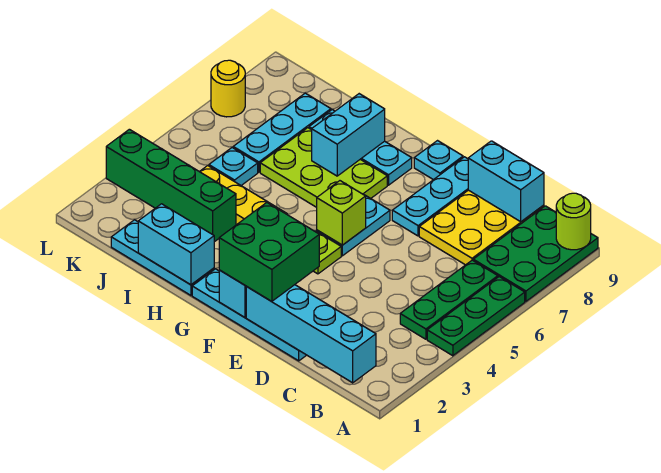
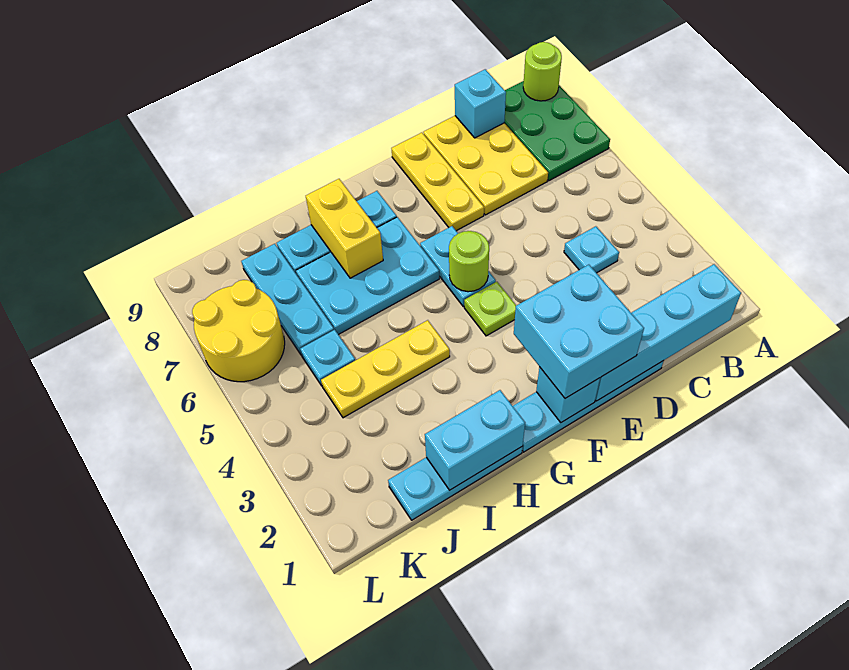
green plate A4:A6 level 1 -> none
green plate B4:B6 level 1 -> none
cyan brick C9:D9 level 2 -> cyan brick C9 level 2
green brick E1:F2 level 3 -> cyan brick E1:F2 level 3
cyan plate E7:E9 level 1 -> yellow plate E7:E9 level 1
lime brick F5 level 2 -> lime round brick F5 level 2
cyan plate F9 level 1 -> cyan plate C4 level 1
lime plate G6:I7 level 1 -> cyan plate G6:I7 level 1
cyan brick H7:H8 level 2 -> yellow brick H7:H8 level 2
green brick I3:L3 level 1 -> none
yellow round brick L7 level 1 -> yellow round brick K6:L7 level 1

